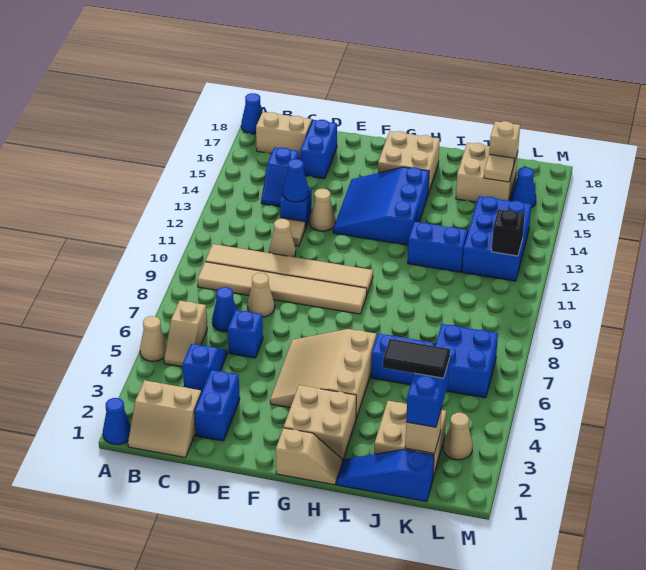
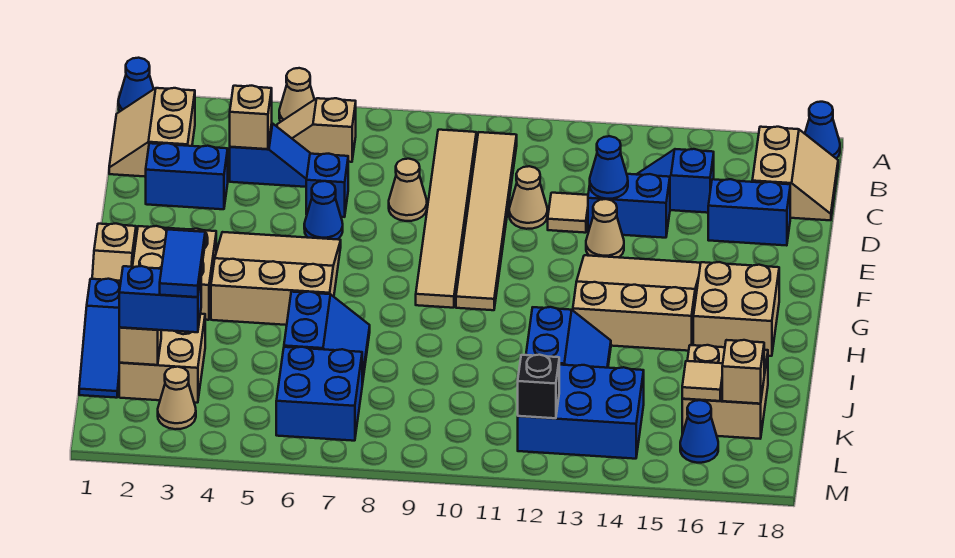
none -> tan brick C4 level 2
blue cone C7 level 1 -> blue cone E6 level 1
blue brick D13 level 1 -> blue brick D13:D14 level 1
blue slope F13:H15 level 1 top H -> tan slope F13:H15 level 1 top H
blue slope I1:K1 level 1 top K -> blue slope I1:K1 level 1 top I
black tile J3:K3 level 4 -> blue tile J3:K3 level 4

